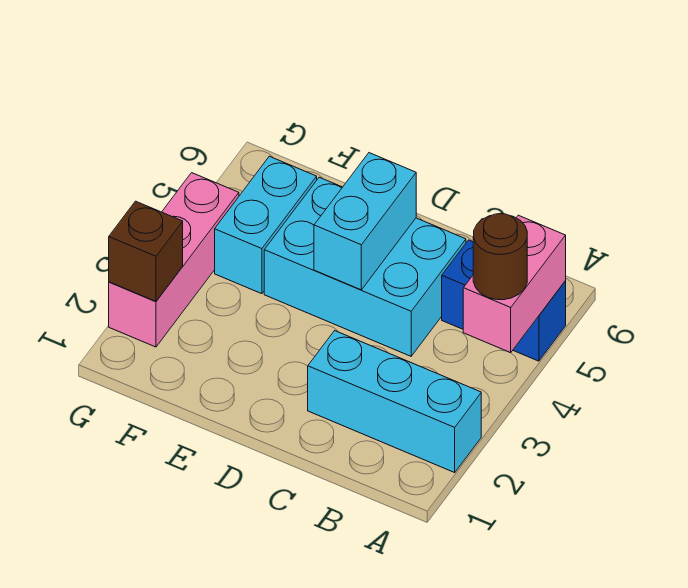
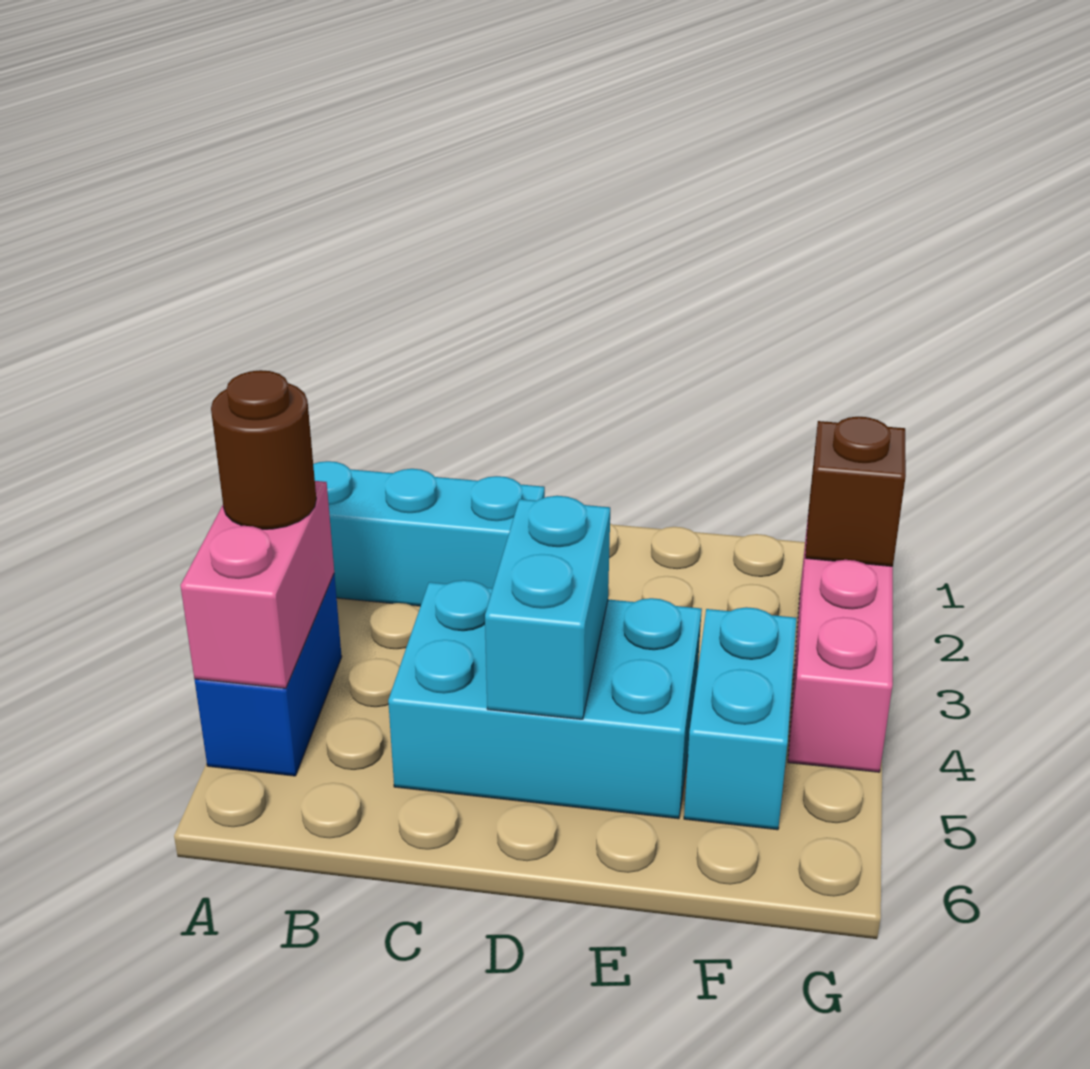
blue brick A5:B5 level 1 -> blue brick A4:A5 level 1

